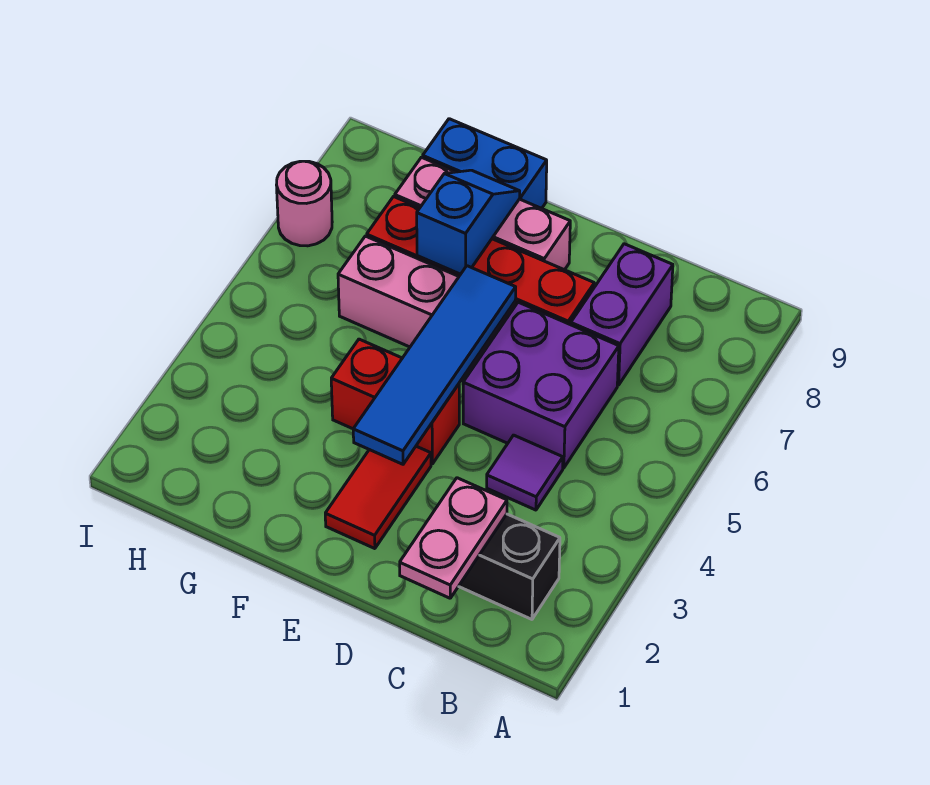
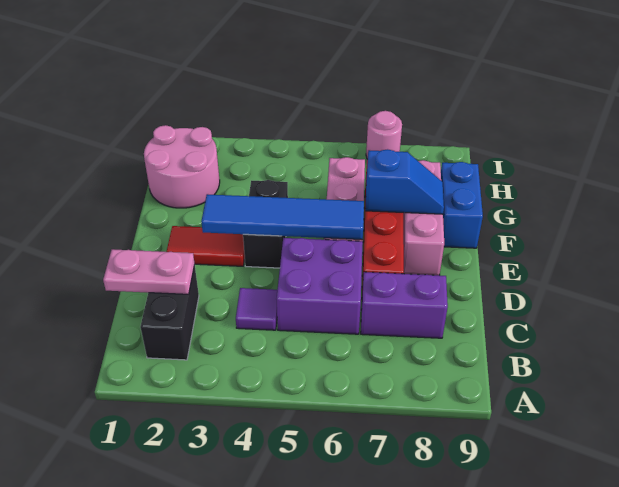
red brick E4:F4 level 1 -> black brick E4:F4 level 1
none -> pink round brick G1:H2 level 1

